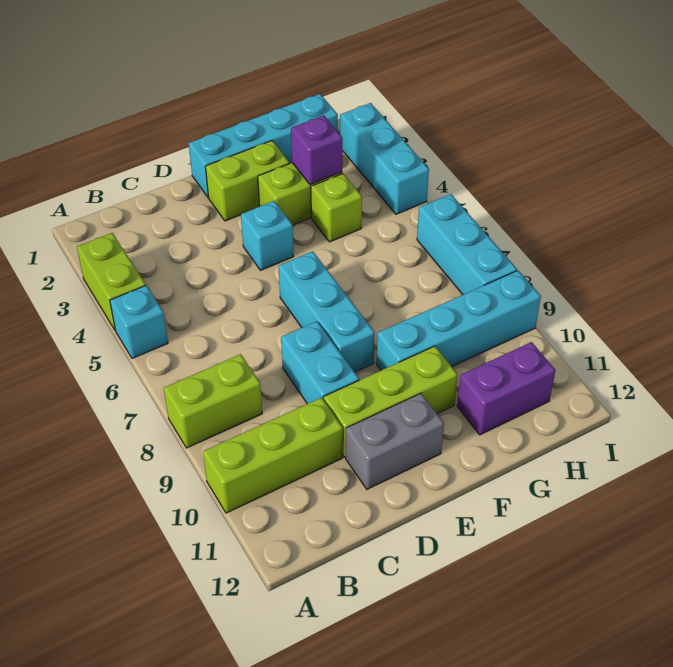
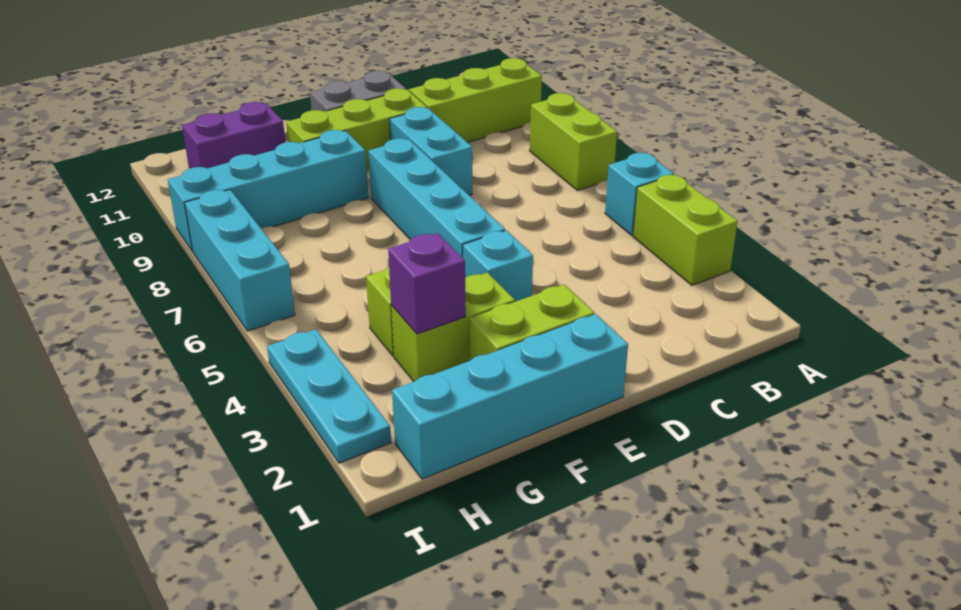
lime brick A8:B8 level 1 -> lime brick A7:A8 level 1
cyan brick E6:E8 level 1 -> cyan brick E5:E8 level 1
cyan brick I2:I4 level 1 -> cyan plate I2:I4 level 1

